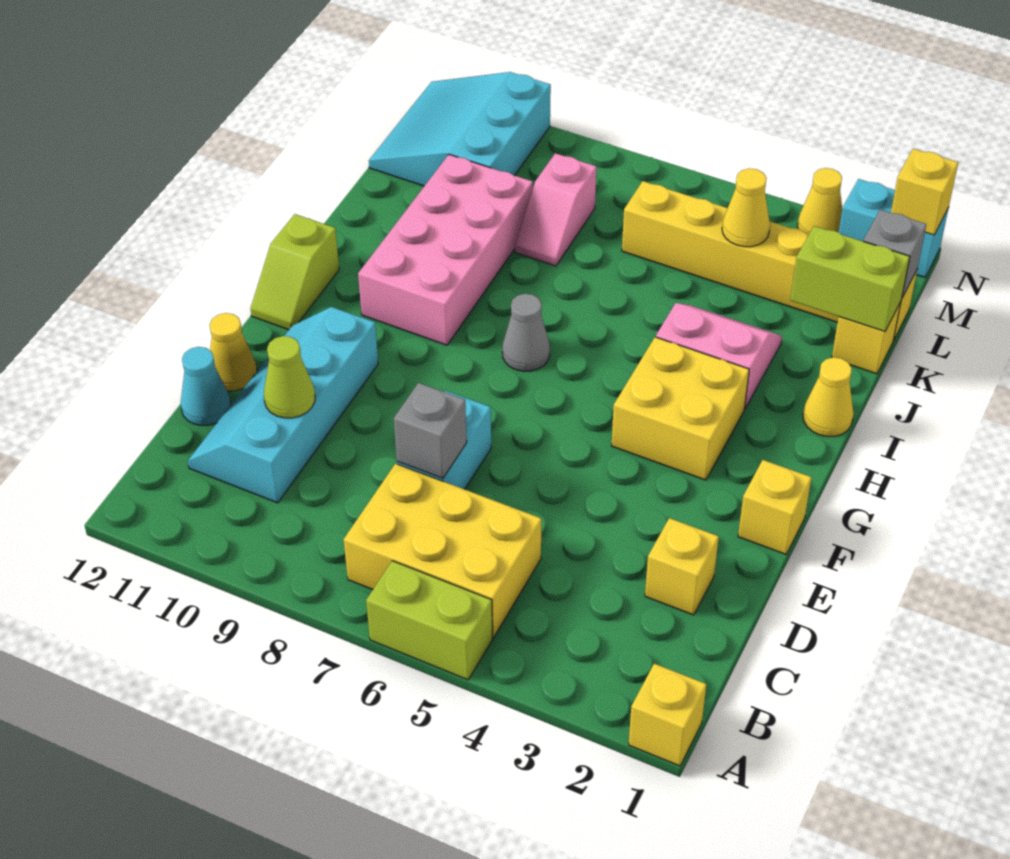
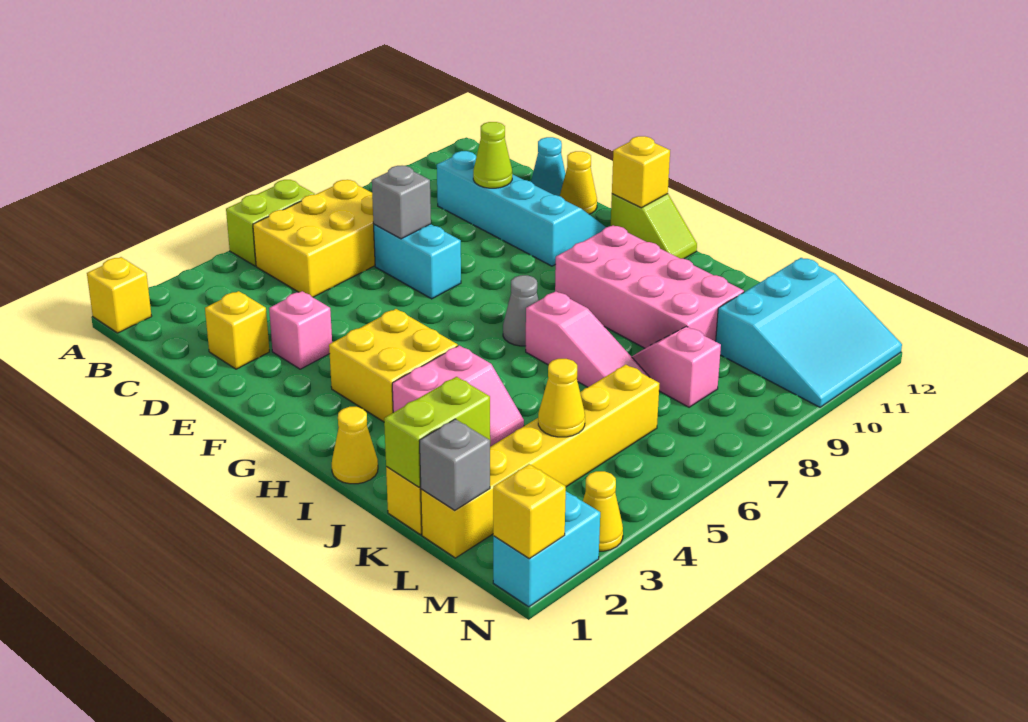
none -> pink brick E3 level 1
yellow brick F1 level 1 -> yellow brick G12 level 2
lime slope G12:H12 level 1 top H -> lime slope G12:H12 level 1 top G
none -> pink slope I7:K7 level 1 top I
cyan slope L10:N12 level 1 top 10 -> cyan slope L10:N12 level 1 top L

